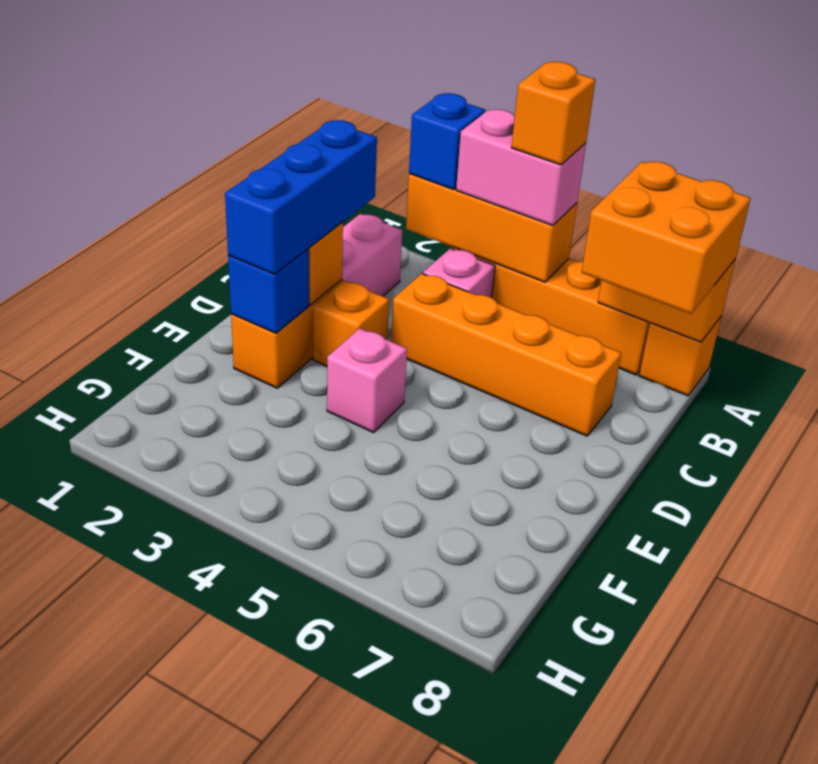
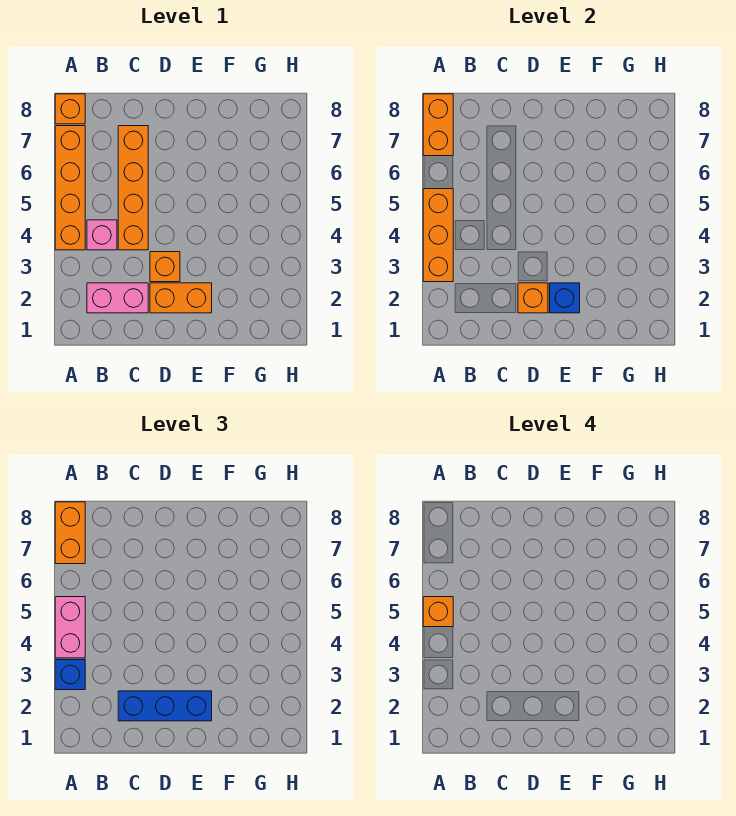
orange brick A7:B8 level 3 -> orange brick A7:A8 level 3
pink brick E4 level 1 -> none

